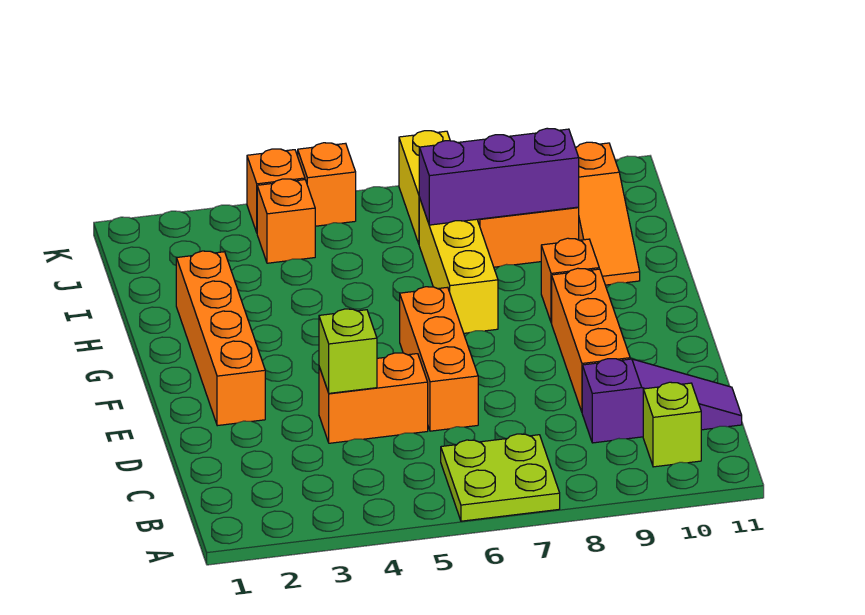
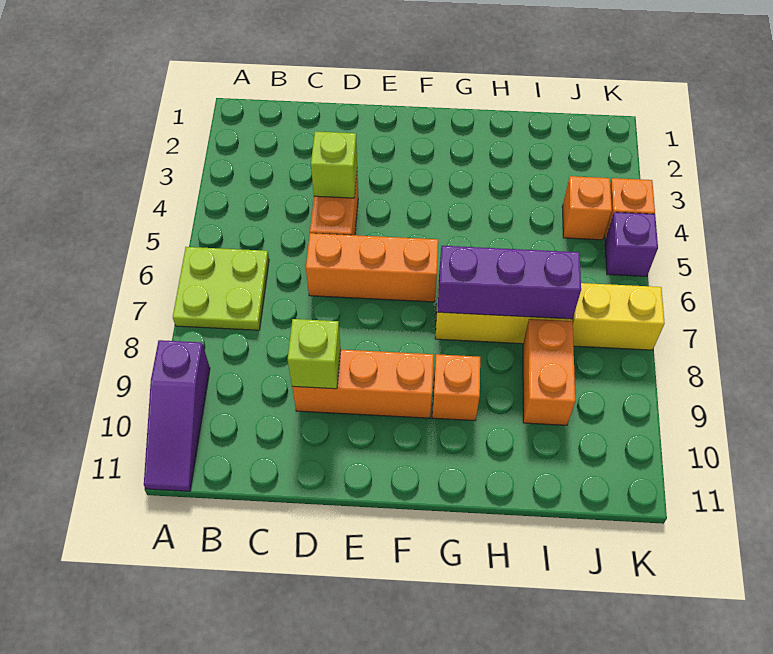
lime brick B10 level 1 -> lime brick D9 level 2
purple slope C9:C11 level 1 top 9 -> purple slope A9:A11 level 1 top 9
orange brick E2:H2 level 1 -> none
orange slope H10:J10 level 1 top J -> none
purple brick I7:I9 level 2 -> purple brick G7:I7 level 2
orange brick K5 level 1 -> purple brick K5 level 1

